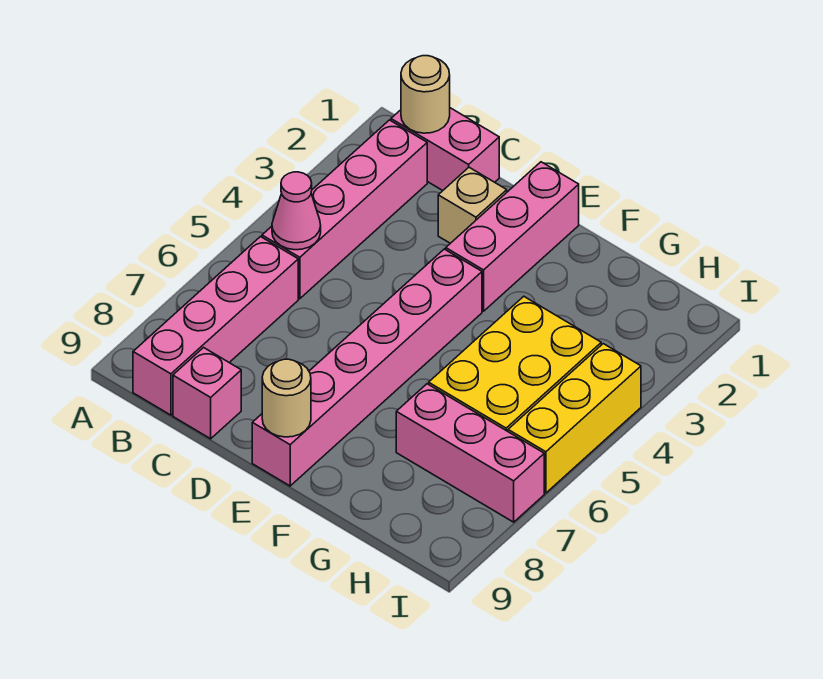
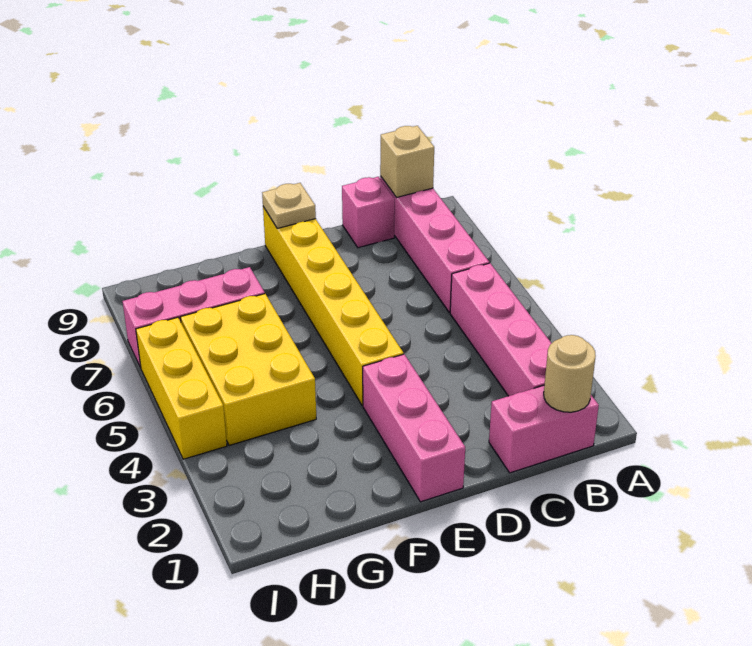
pink cone B5 level 2 -> none
tan brick D2 level 1 -> tan brick B9 level 2
pink brick E4:E9 level 1 -> yellow brick E4:E9 level 1
tan round brick E9 level 2 -> tan plate E9 level 2

